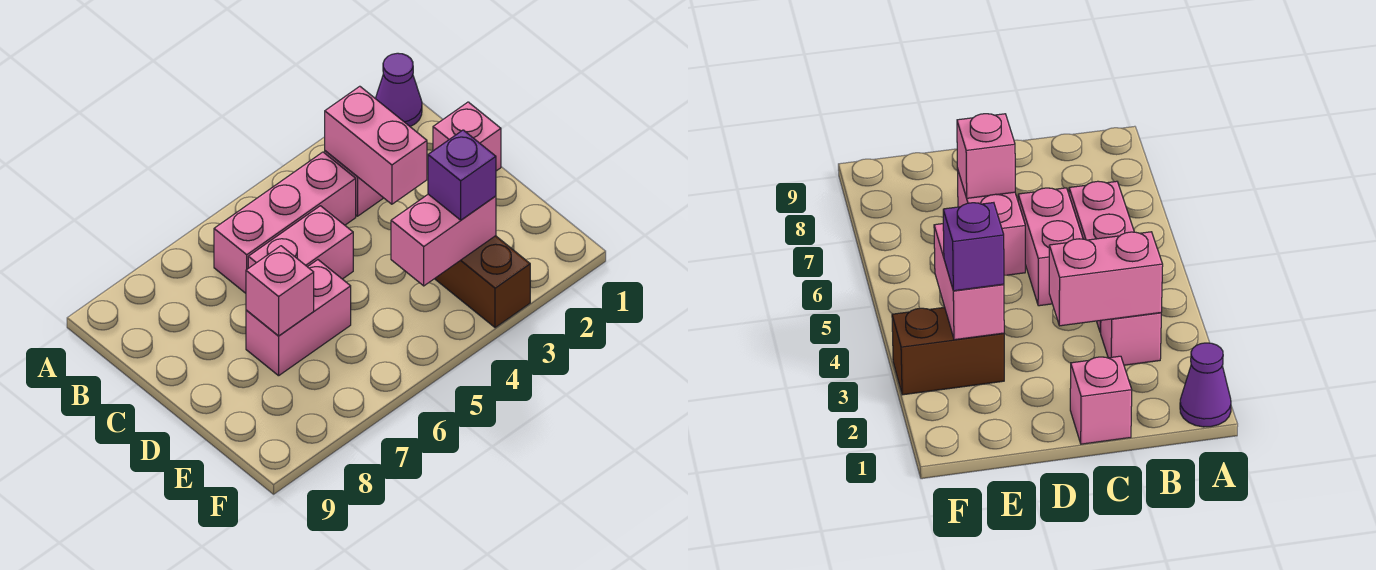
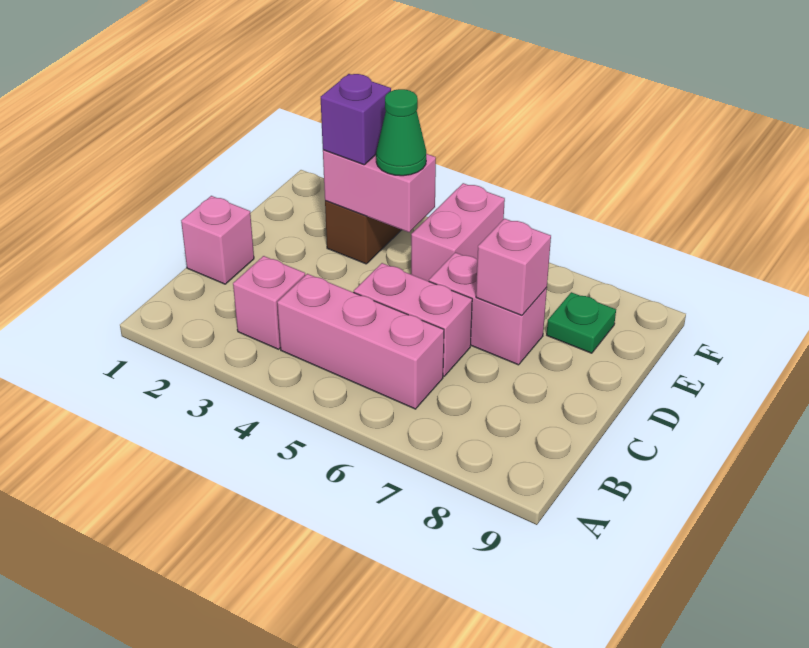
purple cone A1 level 1 -> none
pink brick B3:C3 level 2 -> pink brick E5:F5 level 1
none -> green cone E4 level 3
none -> green plate E8 level 1

